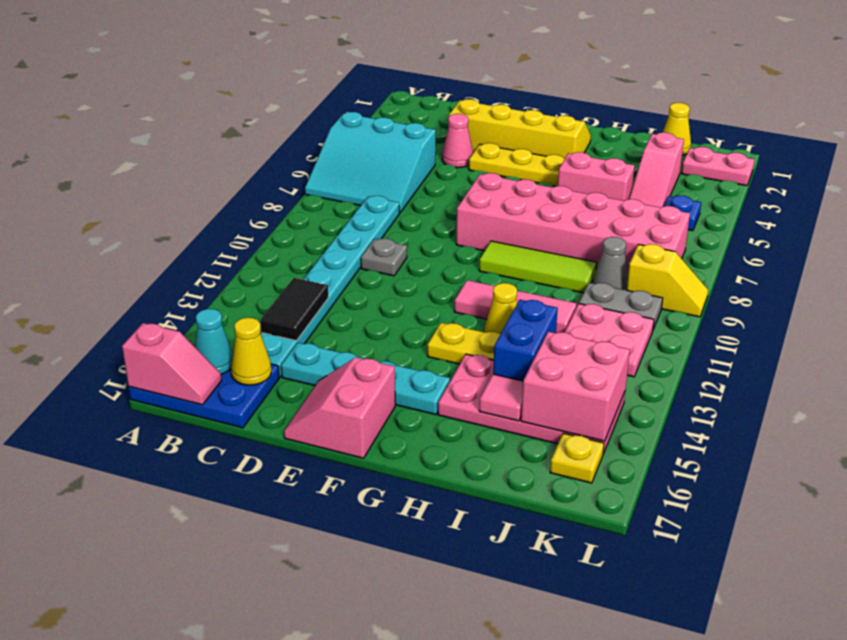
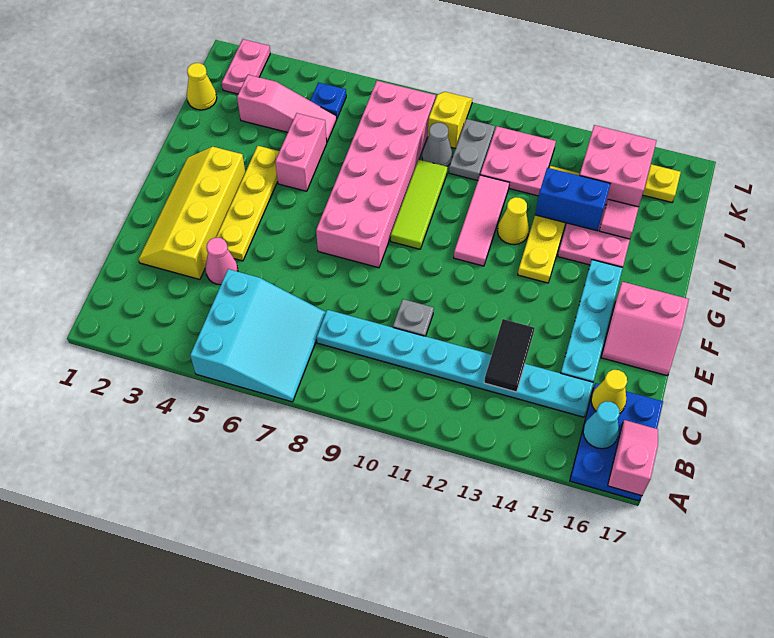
black tile C13:C14 level 2 -> black tile C13:D13 level 2

